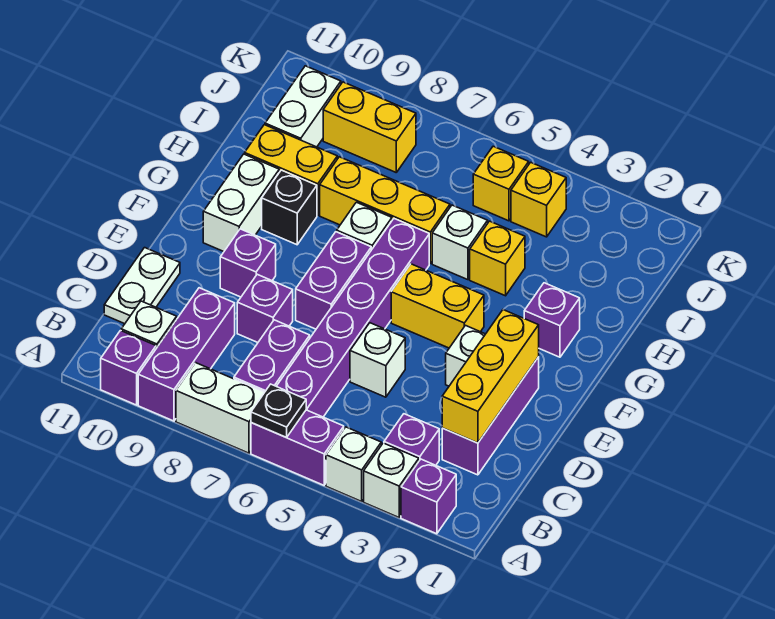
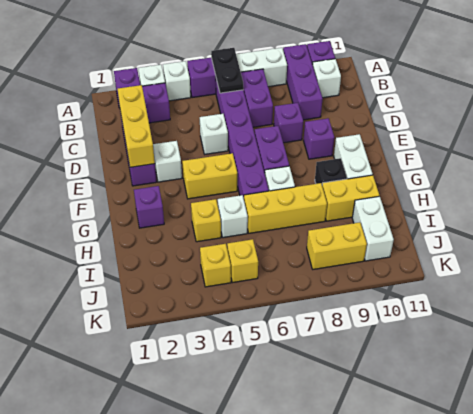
black plate A6 level 2 -> black plate A6:B6 level 2
white plate C11:D11 level 1 -> none

